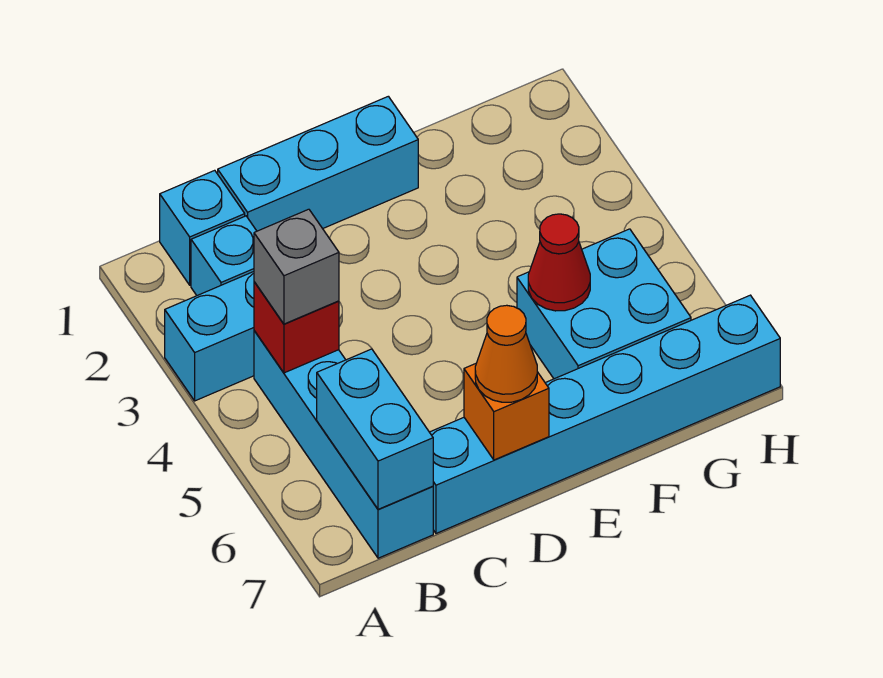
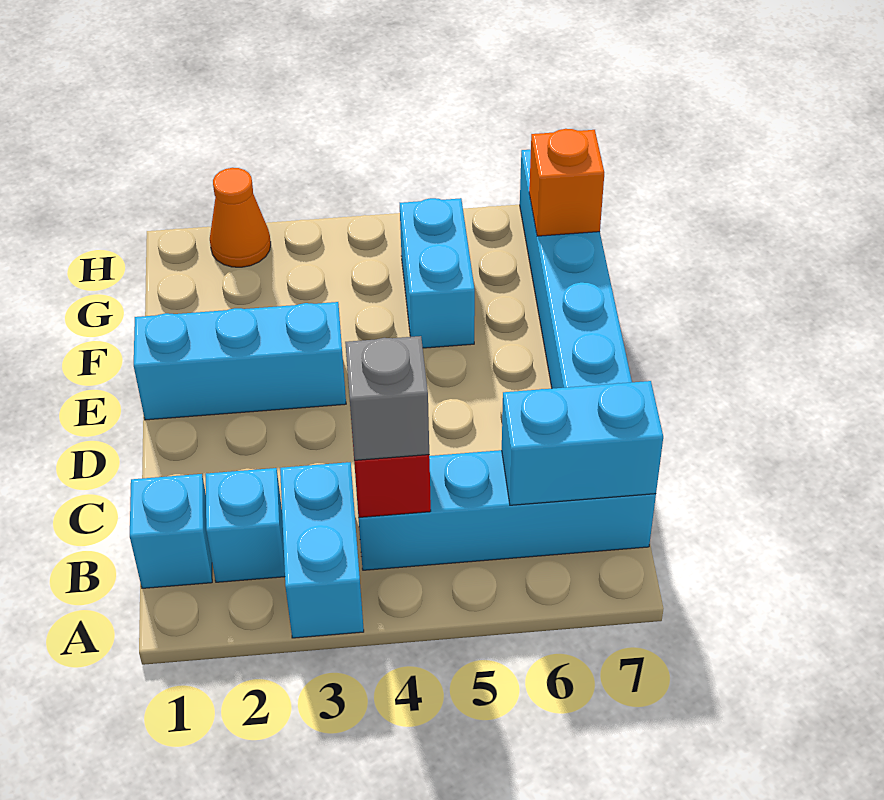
cyan brick C1:E1 level 1 -> cyan brick E1:E3 level 1
orange brick D7 level 2 -> orange brick G7 level 2
orange cone D7 level 3 -> orange cone H2 level 1
cyan brick F5:G6 level 1 -> cyan brick F5:G5 level 1
red cone F5 level 2 -> none

